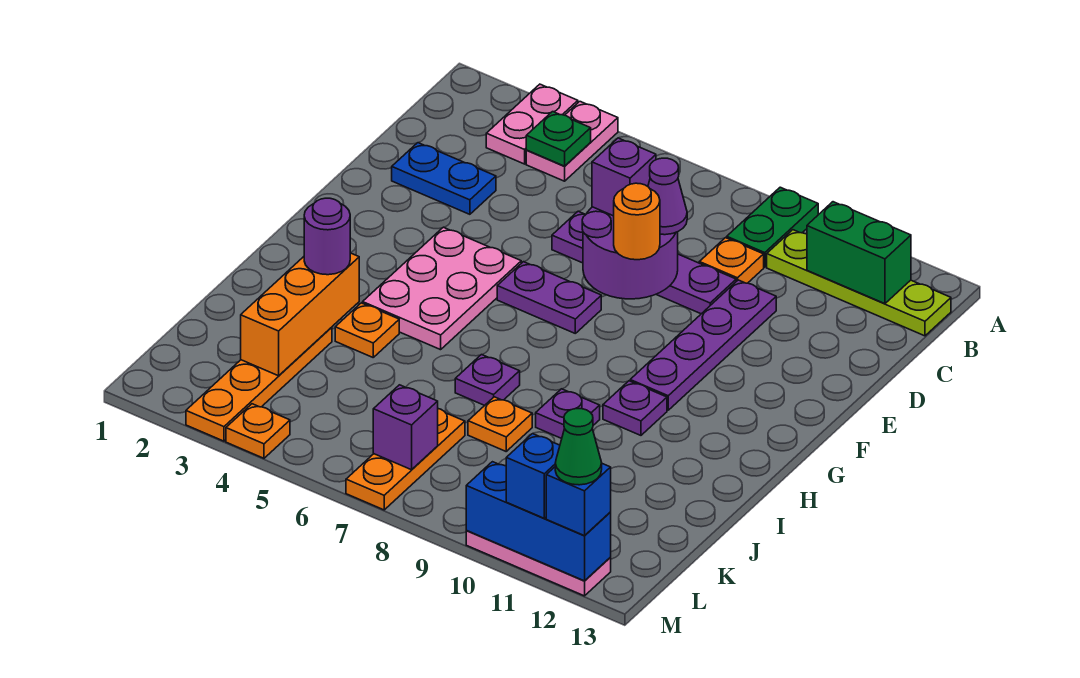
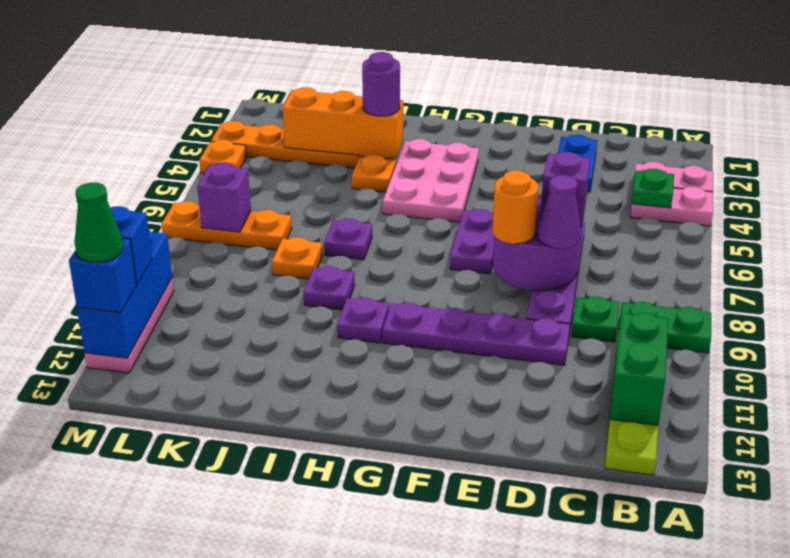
orange plate C9 level 1 -> green plate C9 level 1
pink plate F4:H5 level 1 -> pink plate G3:H5 level 1

